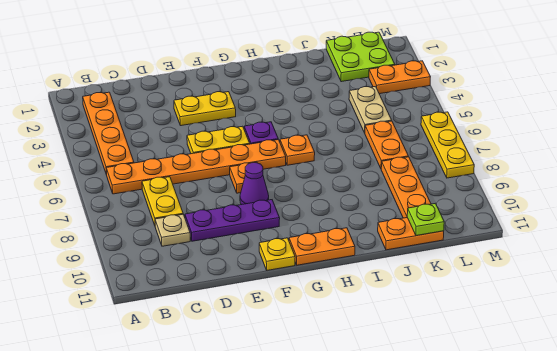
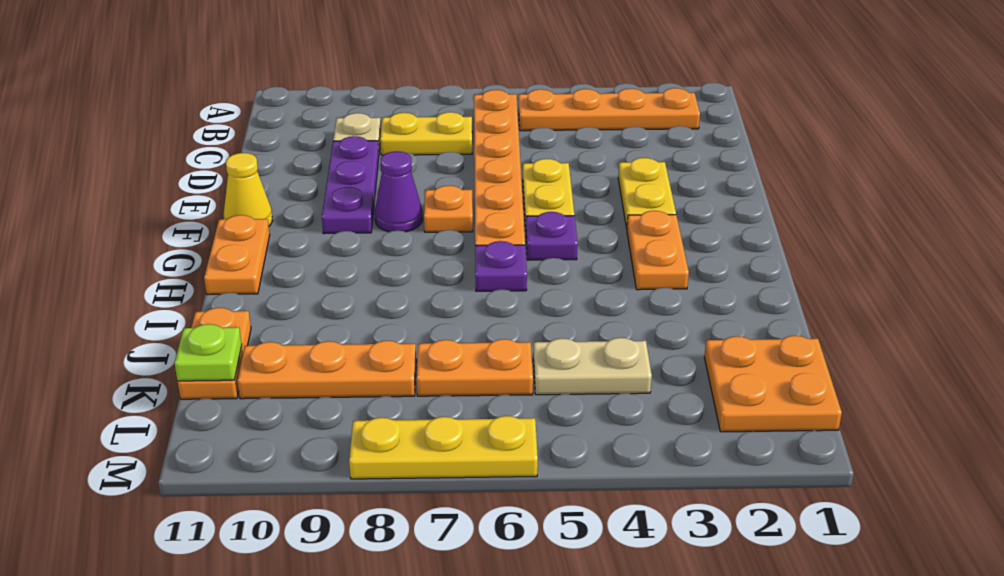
yellow plate F11 level 1 -> yellow cone F11 level 1
orange plate H6 level 1 -> purple plate H6 level 1
lime plate K1:L2 level 1 -> orange plate K1:L2 level 1
orange plate L3:M3 level 1 -> orange plate G3:H3 level 1

